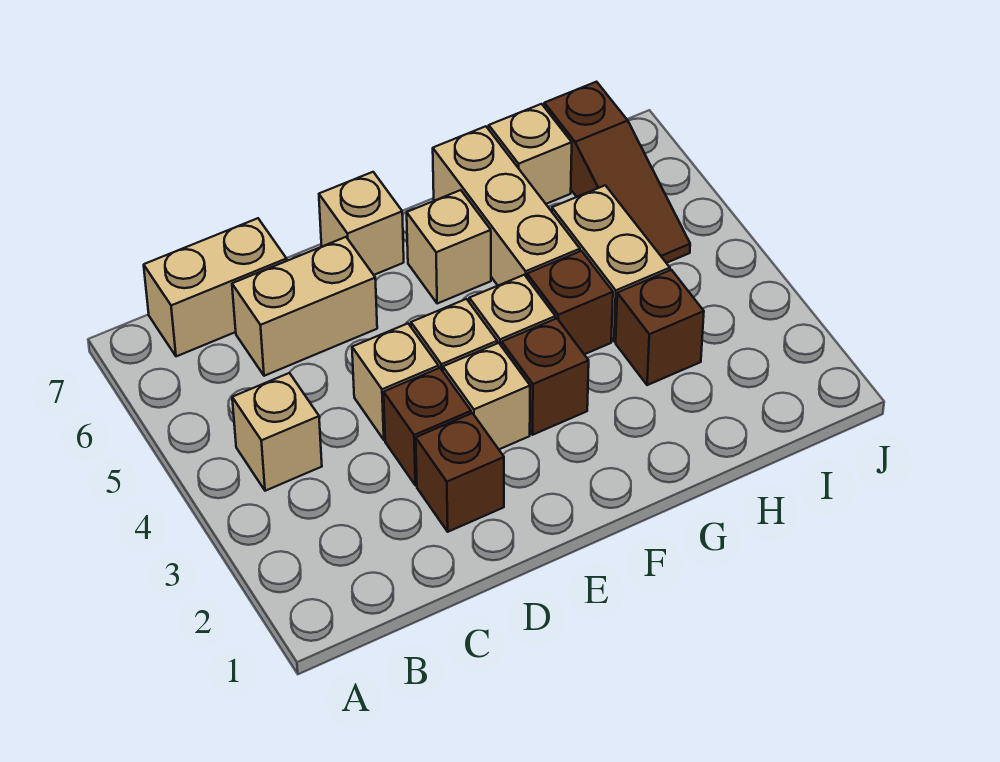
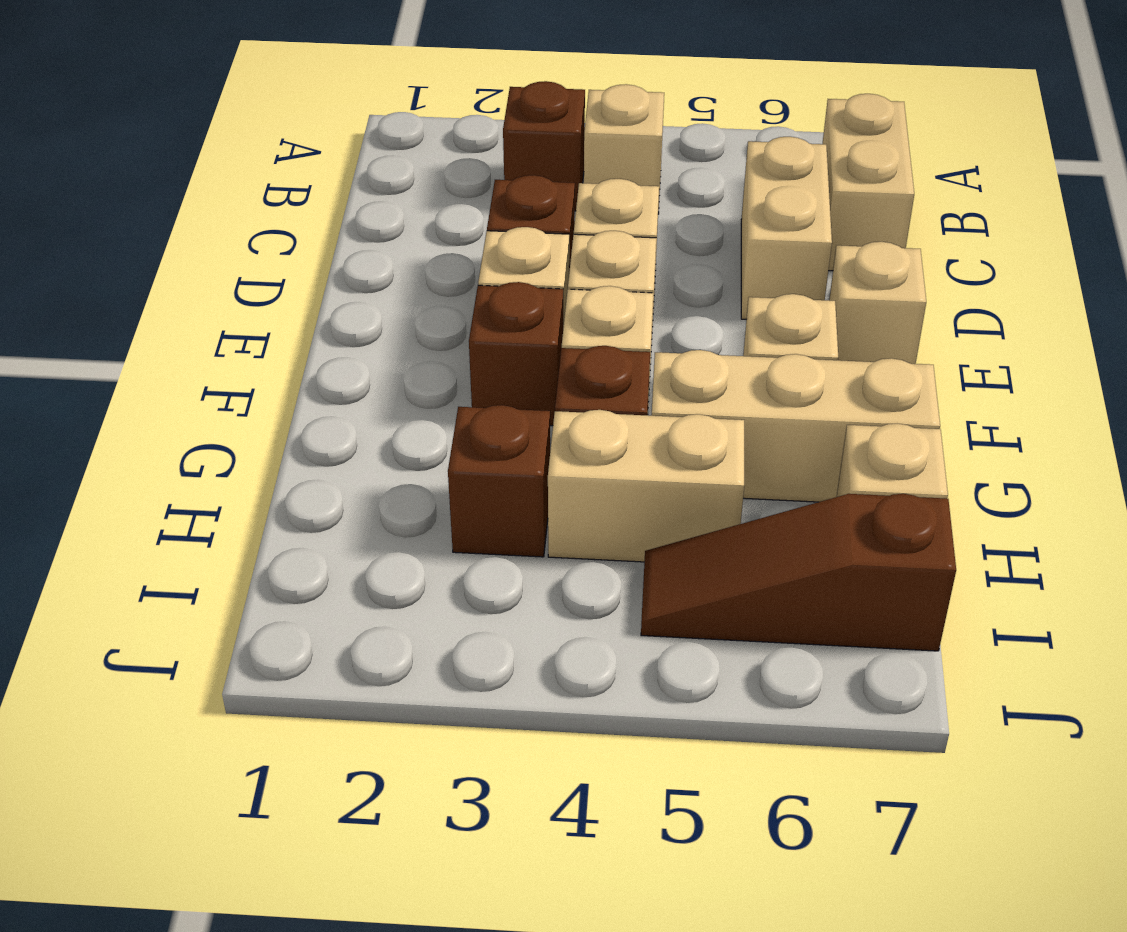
brown brick D2 level 1 -> brown brick B3 level 1

